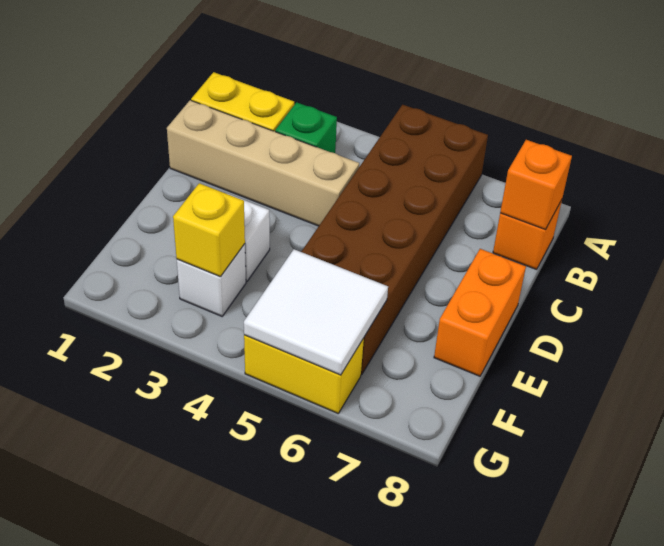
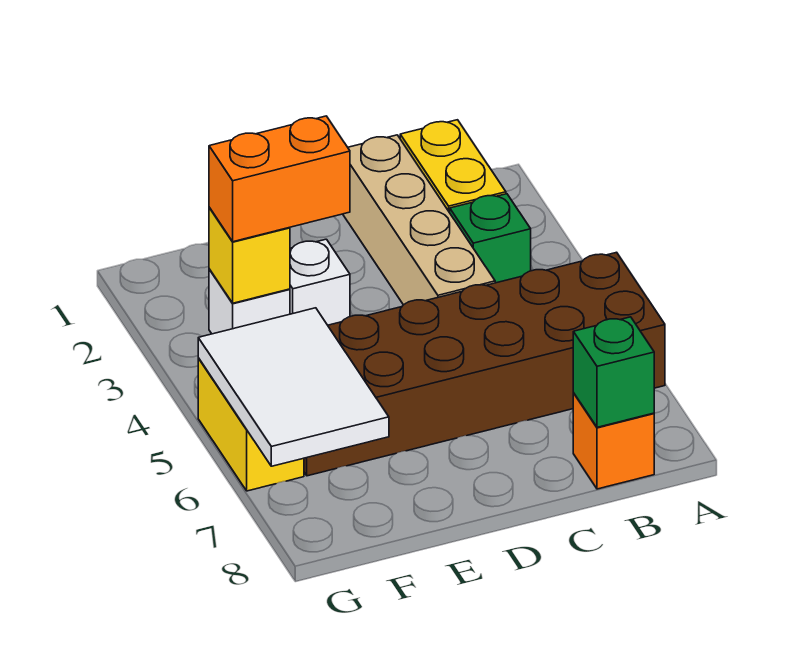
orange brick B8 level 2 -> green brick B8 level 2
orange brick D8:E8 level 1 -> orange brick E3:F3 level 3
white tile F5:G6 level 2 -> white tile F5:G7 level 2

